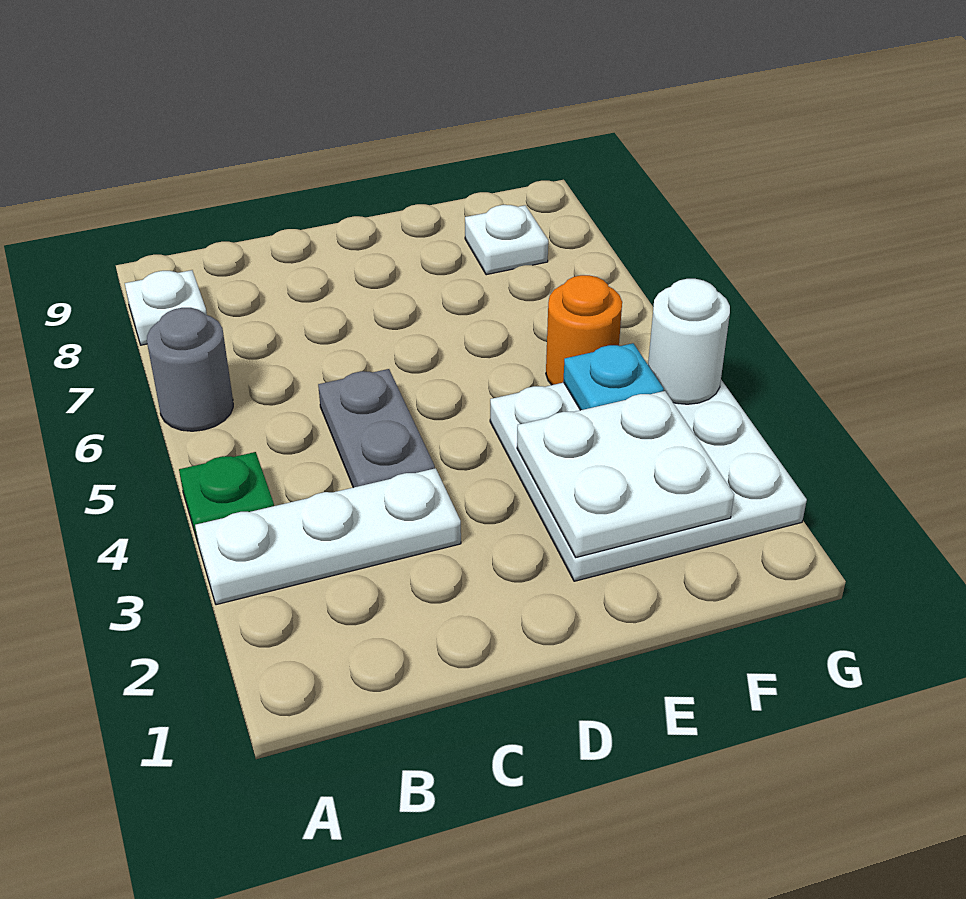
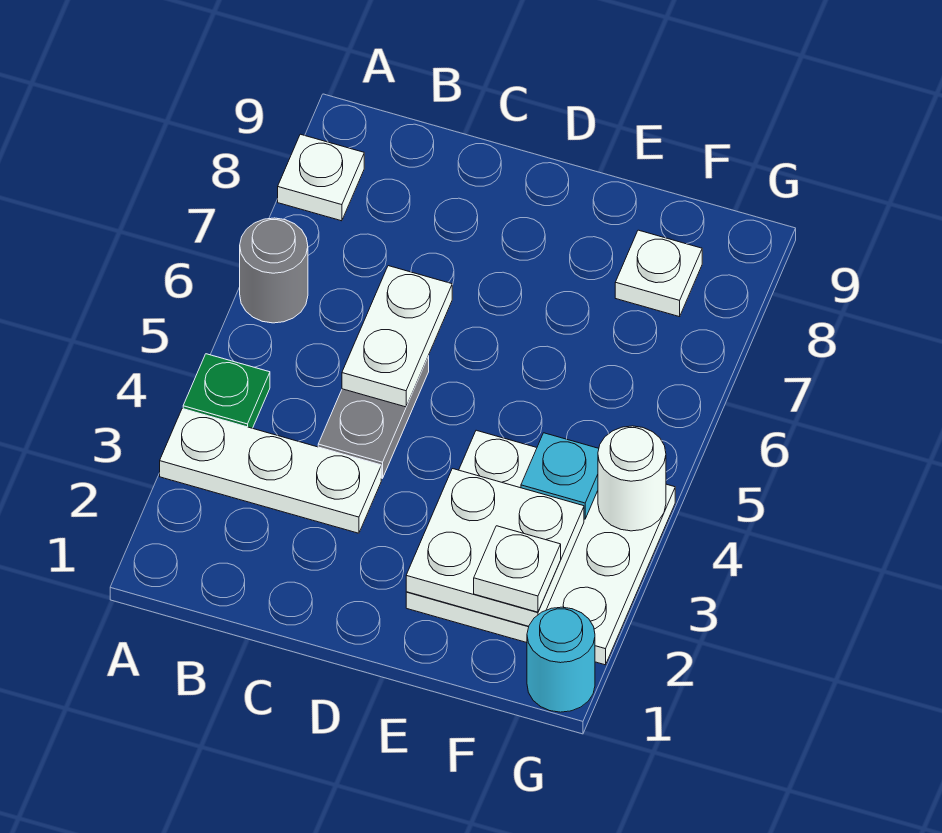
none -> white plate C5:C6 level 2
none -> white plate F2 level 3
orange round brick F5 level 1 -> none
none -> cyan round brick G1 level 1

